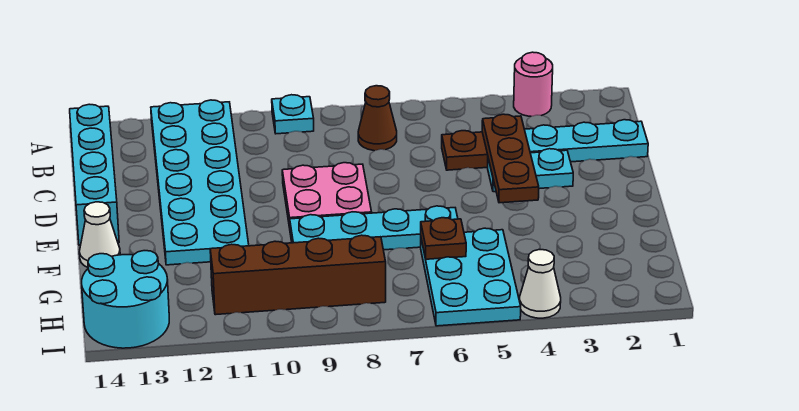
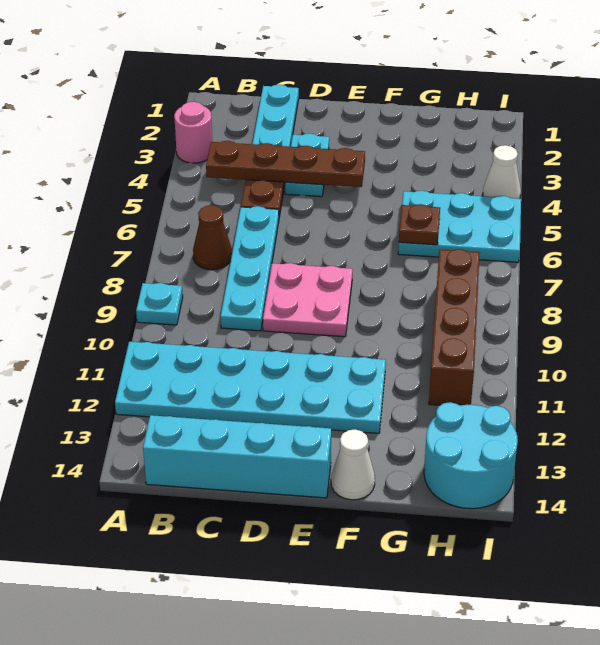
brown plate C4:E4 level 2 -> brown plate B4:E4 level 2
cyan plate F6:F9 level 1 -> cyan plate C6:C9 level 1

